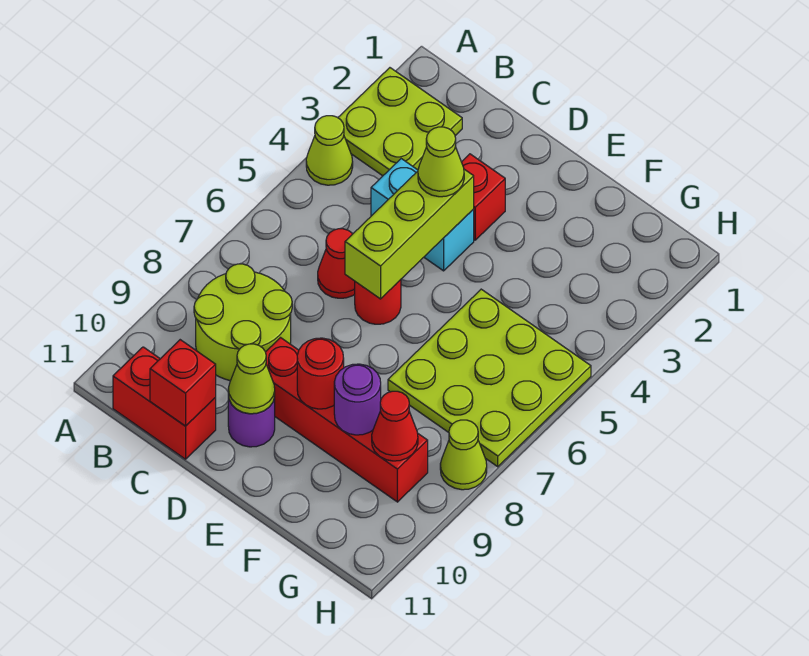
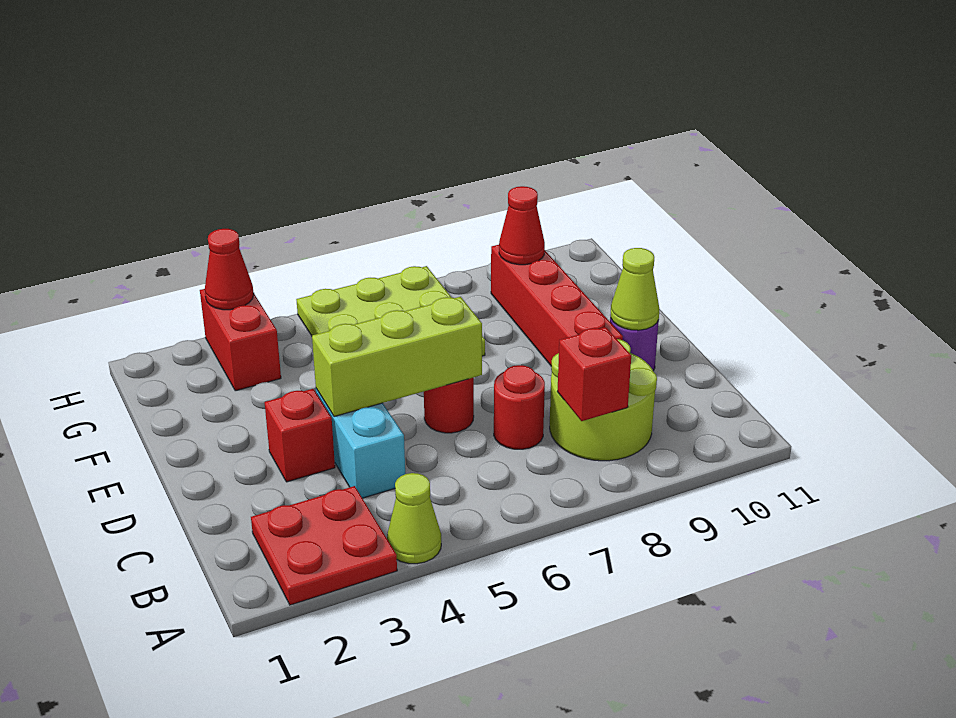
lime plate A2:B3 level 1 -> red plate A2:B3 level 1
red brick B11:C11 level 1 -> red brick G3:H3 level 1
red cone C6 level 1 -> red cone H3 level 2
red brick C11 level 2 -> red brick B8 level 2
lime cone D4 level 3 -> none
red round brick E9 level 2 -> red round brick C7 level 1
purple round brick F9 level 2 -> none
lime cone H8 level 1 -> none

